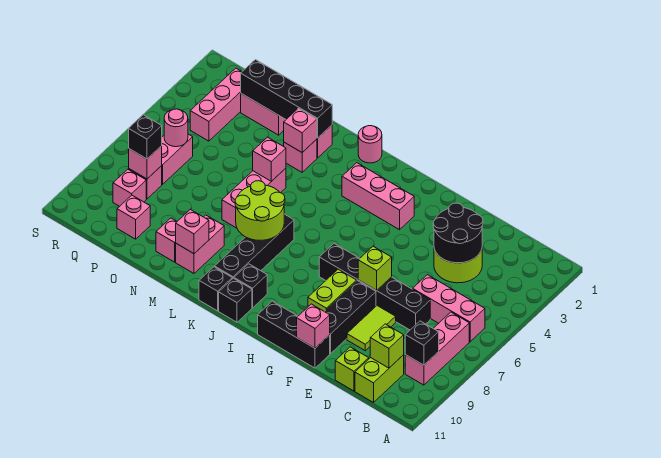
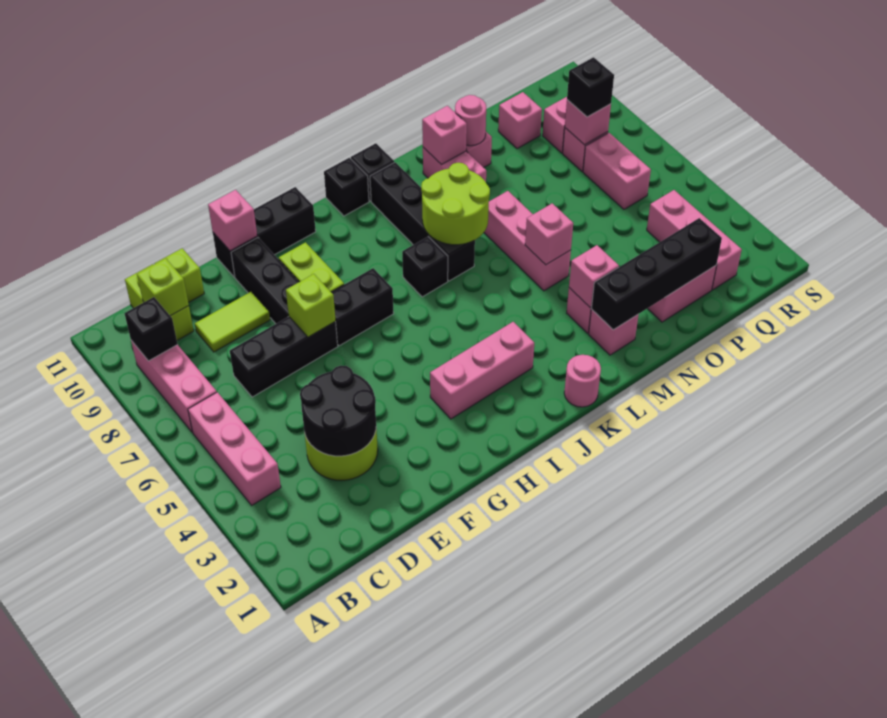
pink brick B6:D6 level 1 -> pink brick B4:B6 level 1
lime tile E8:E9 level 1 -> lime tile D9:E9 level 1
black brick J10 level 1 -> black brick J7 level 1
pink round brick Q6 level 2 -> pink round brick N10 level 2

